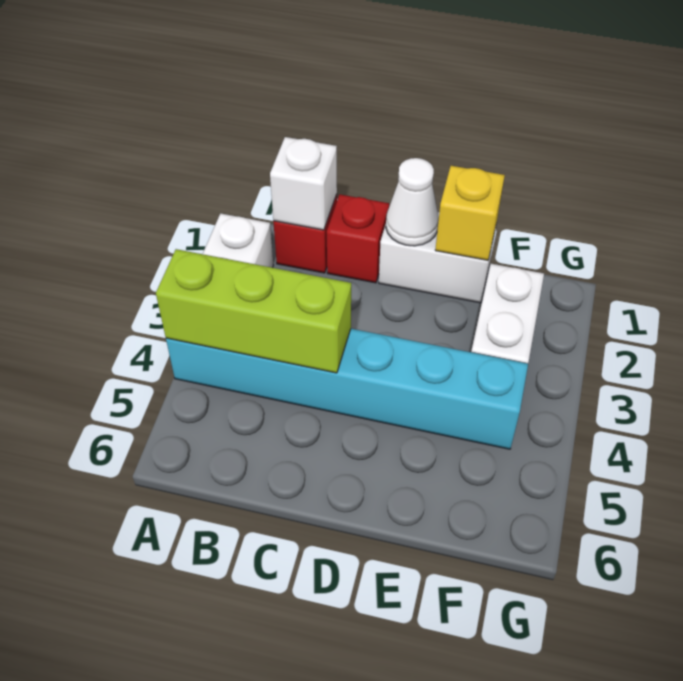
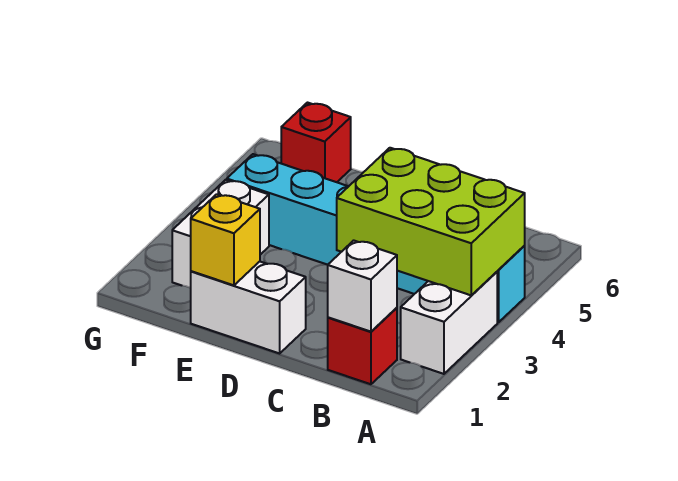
lime brick A4:C4 level 2 -> lime brick A3:C4 level 2
red brick C1 level 1 -> red brick F6 level 1
white cone D1 level 2 -> none

